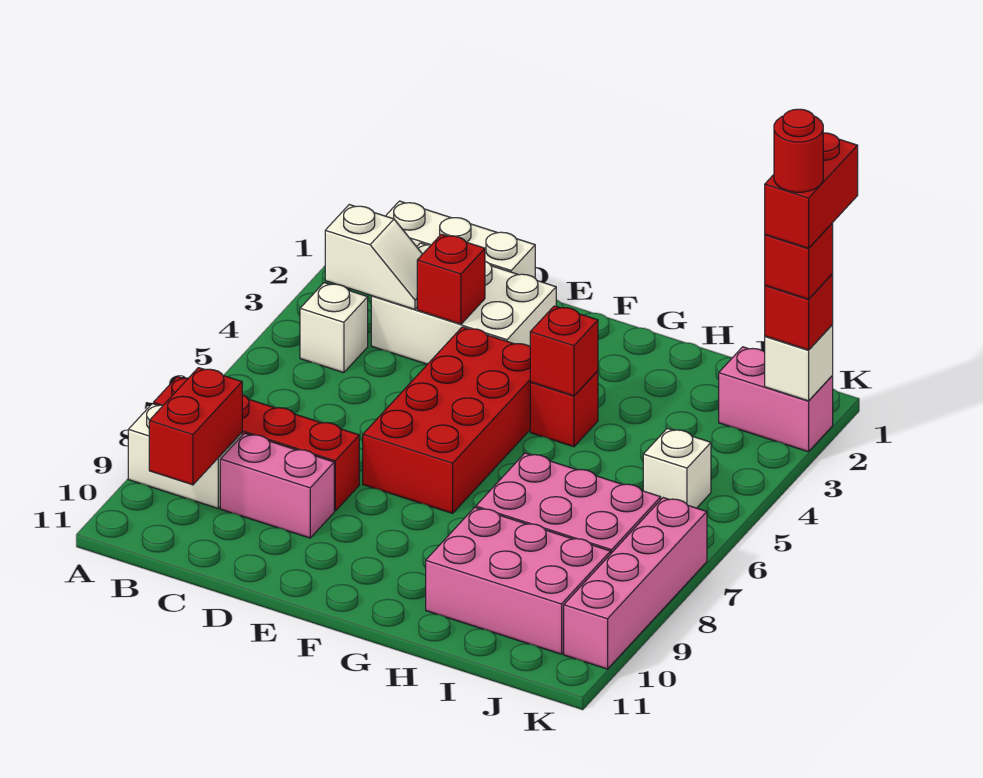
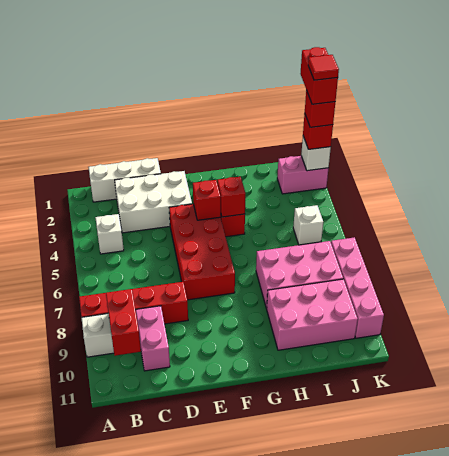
white slope B3:C3 level 2 top B -> none
pink brick C9:D9 level 1 -> pink brick C9:C10 level 1
red brick D3 level 2 -> red brick F4 level 2
red round brick K2 level 6 -> red tile K2 level 6

